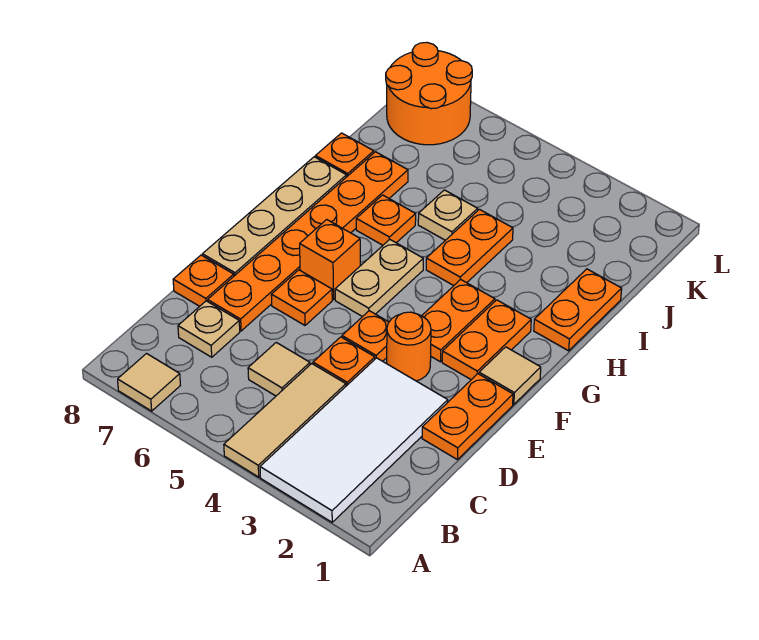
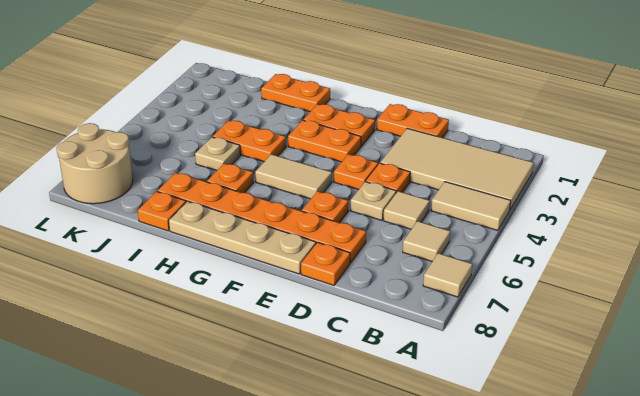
white tile A2:D3 level 1 -> tan tile A2:D3 level 1
tan tile A4:C4 level 1 -> tan tile A4:B4 level 1
tan plate C7 level 1 -> tan plate D5 level 1
orange round brick E3 level 1 -> none
tan tile F1 level 1 -> tan tile B6 level 1
tan plate F5:G5 level 1 -> tan tile F5:G5 level 1
orange brick F6 level 1 -> none
orange round brick K7:L8 level 1 -> tan round brick K7:L8 level 1

